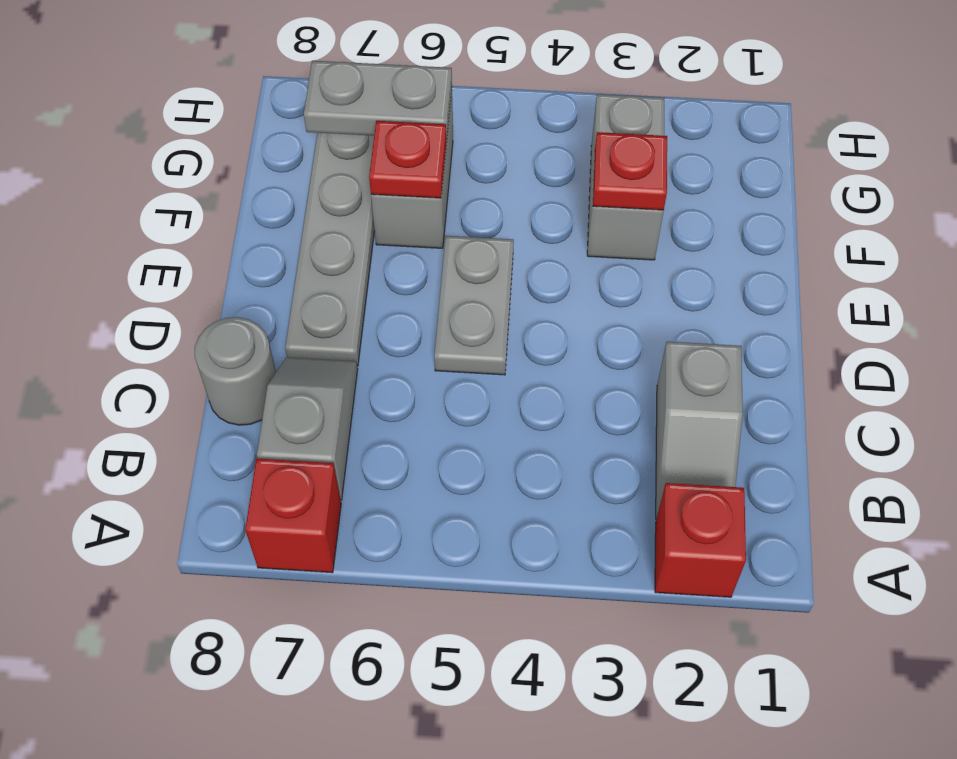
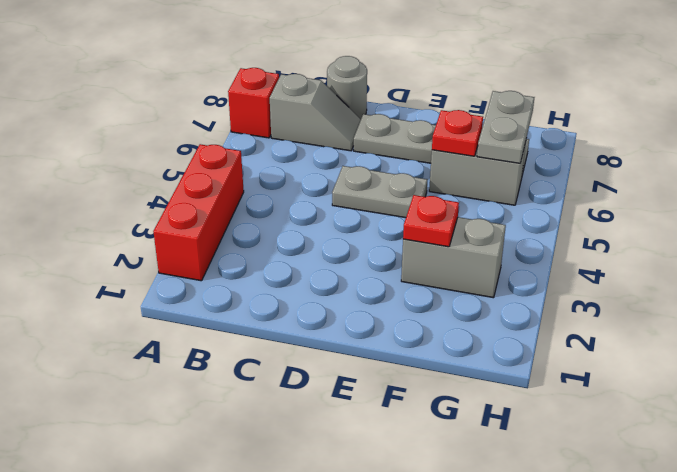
red brick A2 level 1 -> red brick A2:A4 level 1
grey slope B2:C2 level 1 top C -> none

